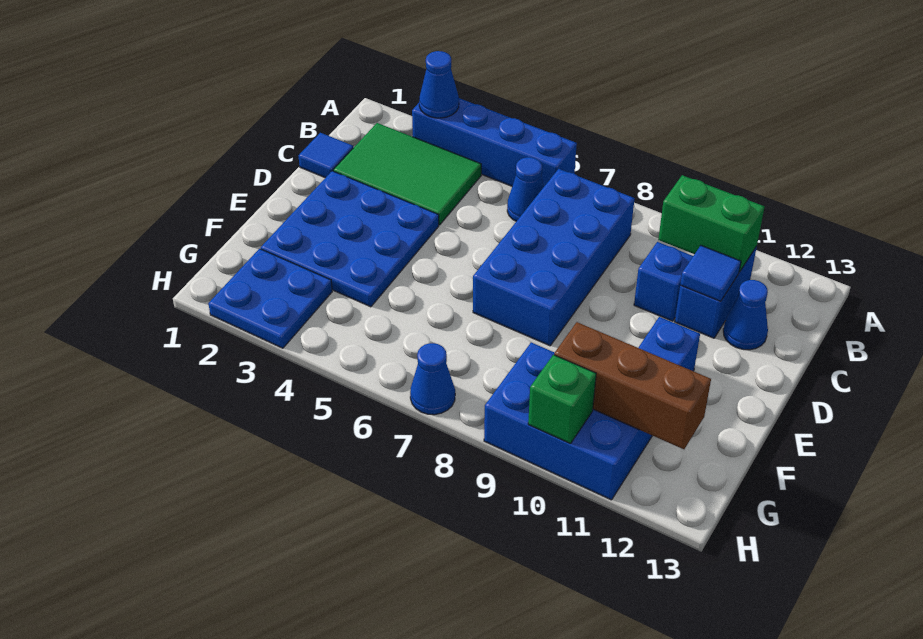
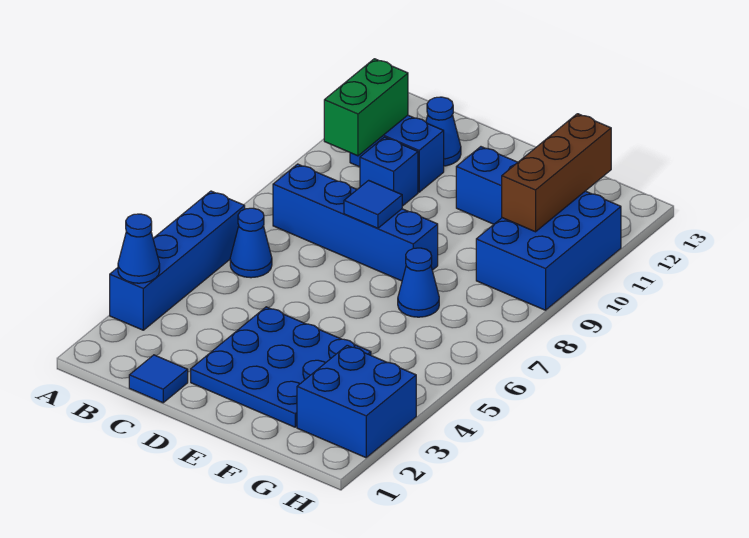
green tile B2:C4 level 1 -> none
blue brick B7:E8 level 1 -> blue brick B8:E8 level 1
blue tile C11 level 2 -> blue tile D8 level 2
blue plate G2:H3 level 1 -> blue brick G2:H3 level 1
blue cone H7 level 1 -> blue cone F7 level 1
green brick H10 level 2 -> none

